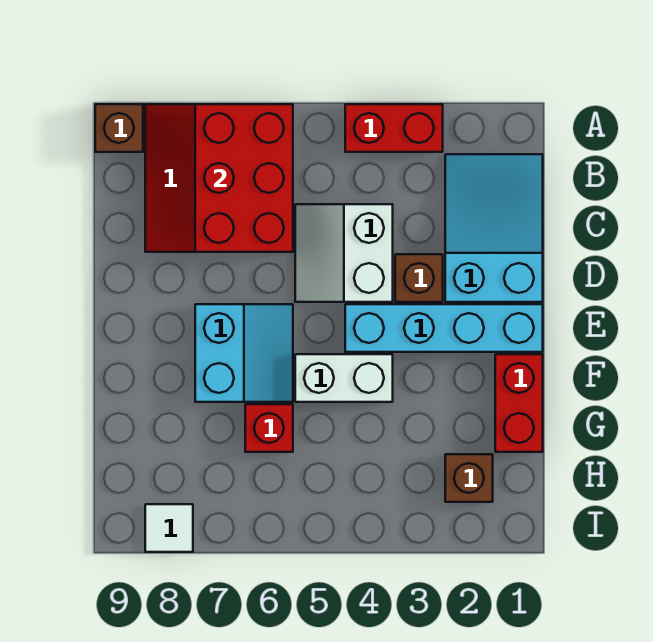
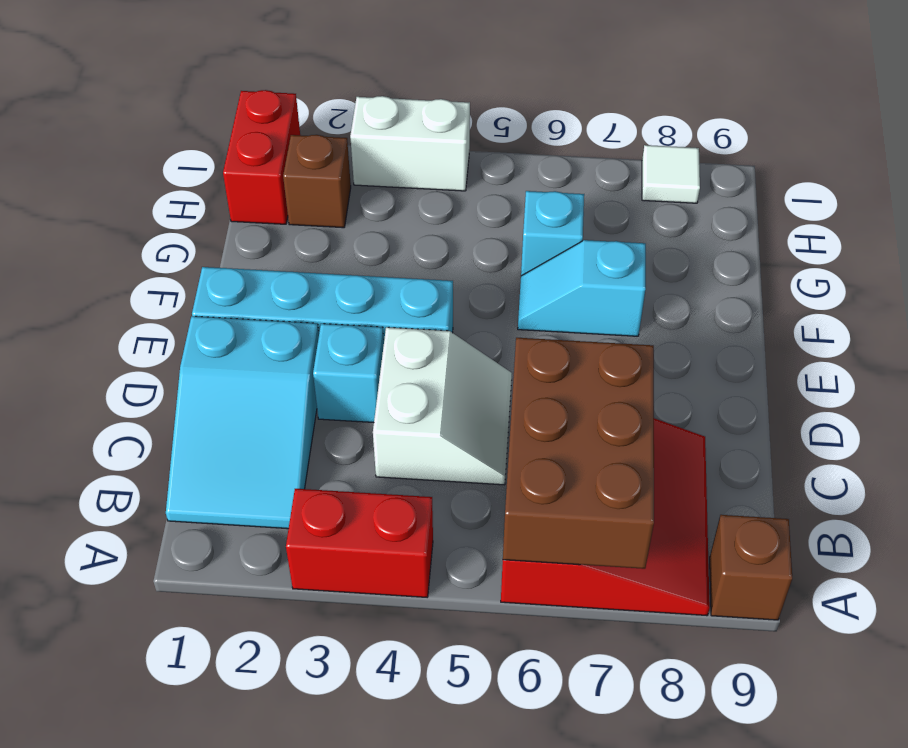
red brick A6:C7 level 2 -> brown brick A6:C7 level 2
brown brick D3 level 1 -> cyan brick D3 level 1
cyan slope E6:F7 level 1 top 7 -> cyan slope F6:F7 level 1 top 7
red brick F1:G1 level 1 -> red brick H1:I1 level 1
white brick F4:F5 level 1 -> white brick I3:I4 level 1
red brick G6 level 1 -> cyan brick G6 level 1

